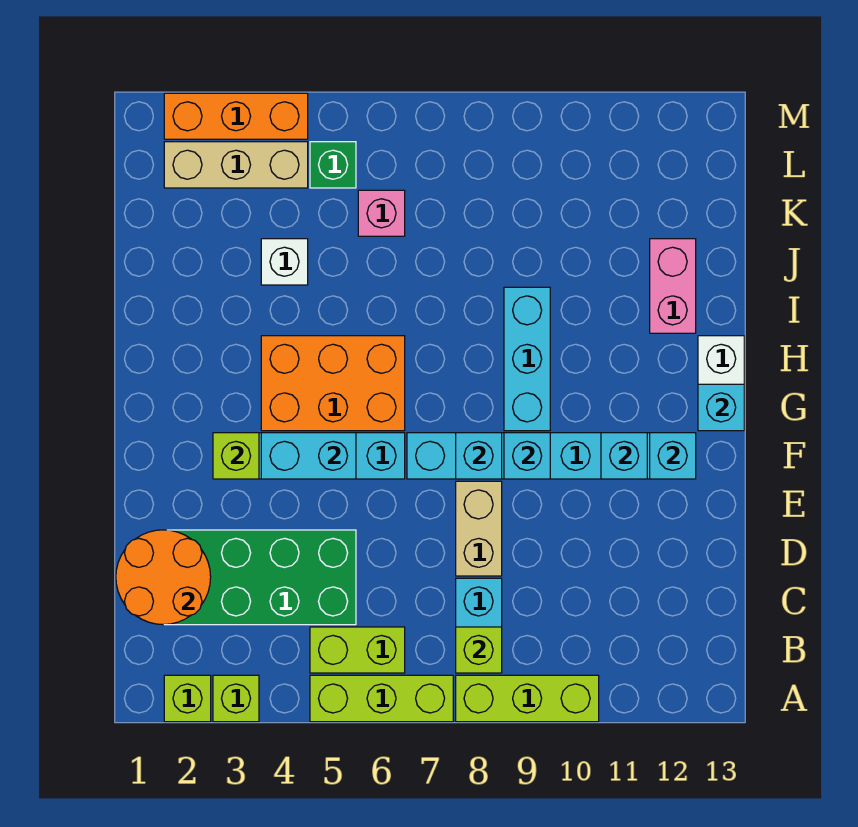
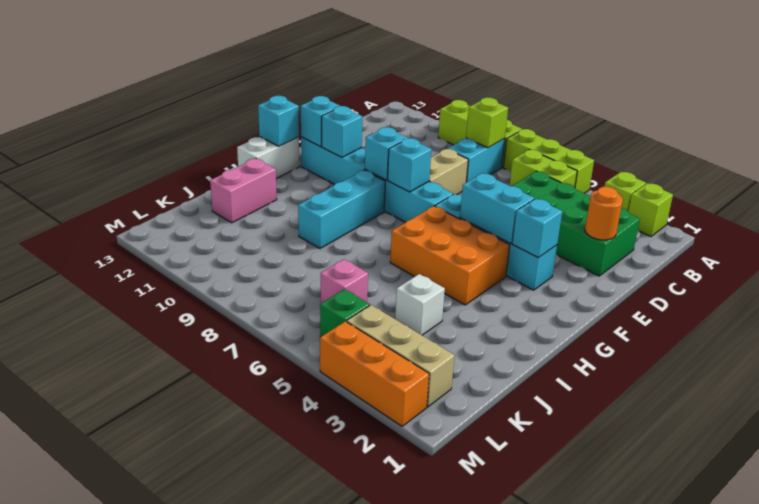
orange round brick C1:D2 level 2 -> orange round brick D2 level 2
lime brick F3 level 2 -> cyan brick F3 level 2

